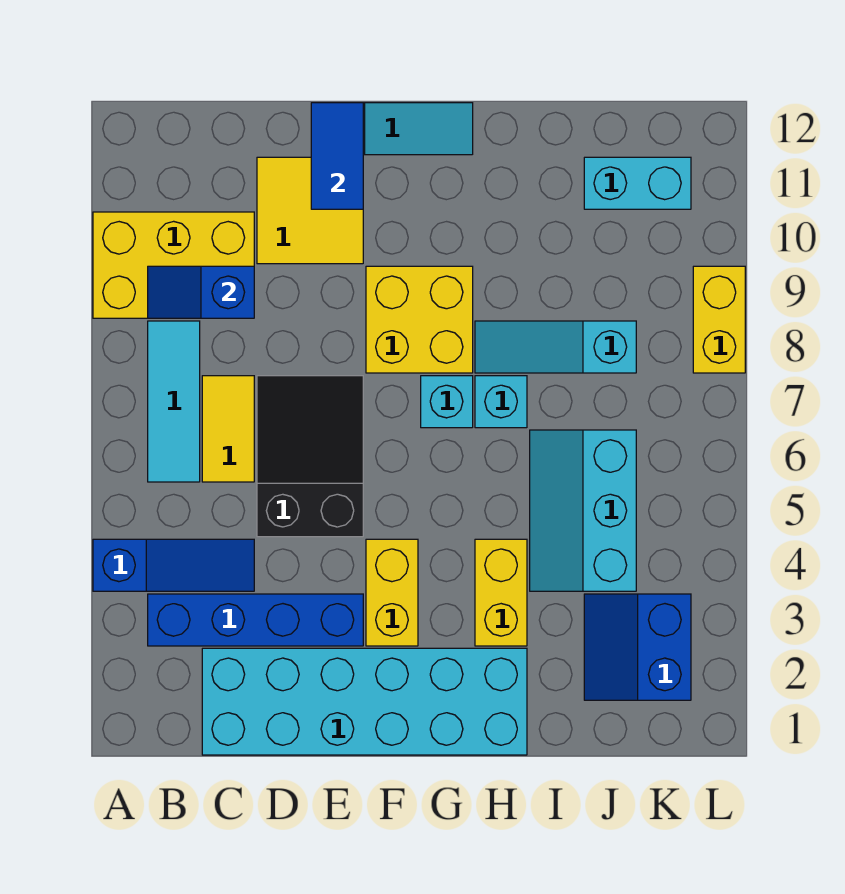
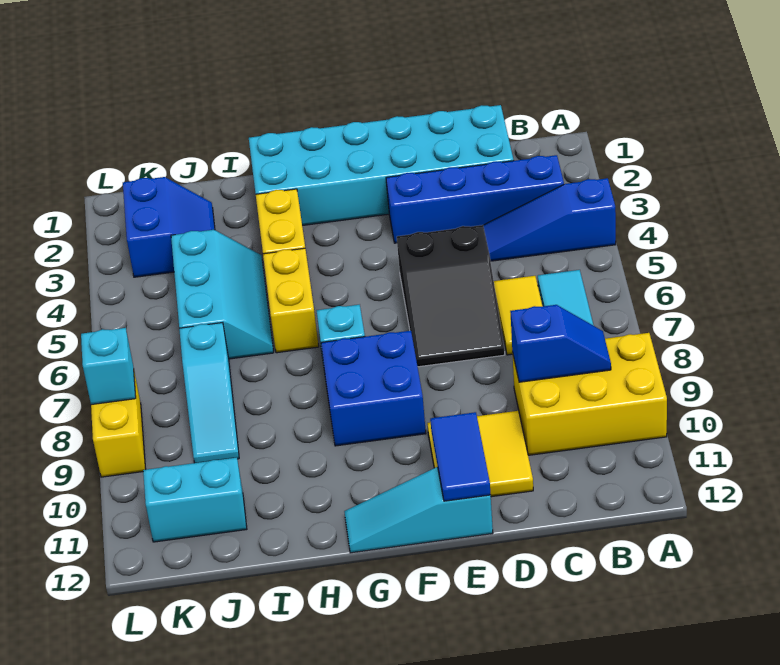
yellow brick F3:F4 level 1 -> yellow brick H5:H6 level 1
yellow brick F8:G9 level 1 -> blue brick F8:G9 level 1
cyan brick H7 level 1 -> cyan brick L8 level 2
cyan slope H8:J8 level 1 top J -> cyan slope J7:J9 level 1 top 7

